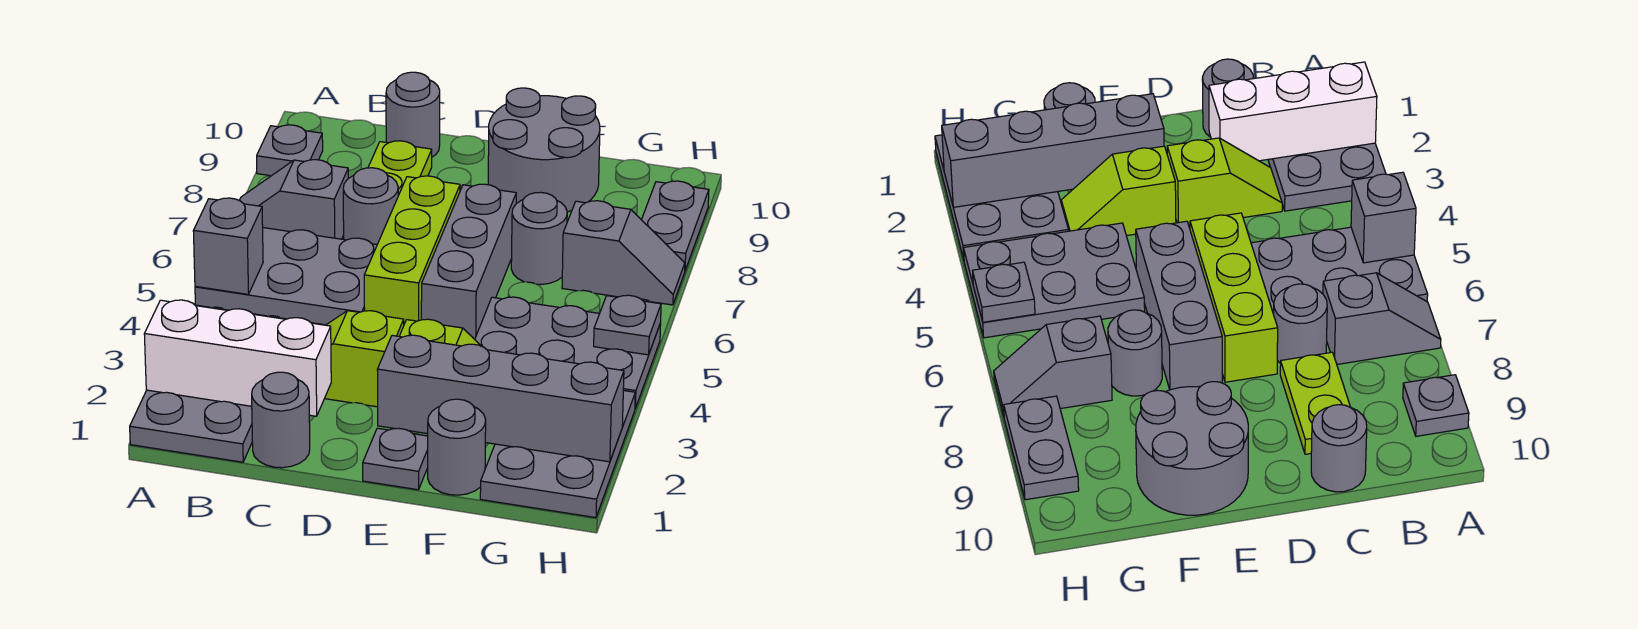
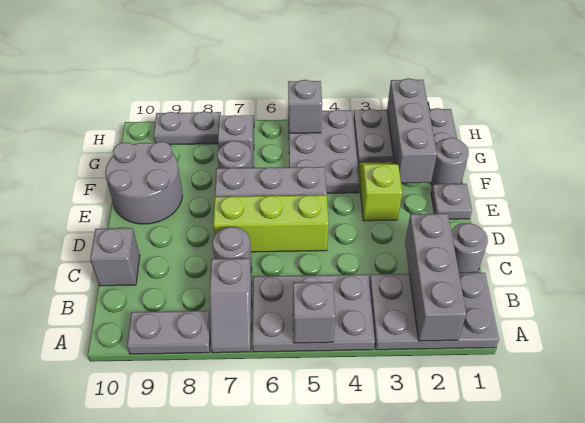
white brick A2:C2 level 2 -> grey brick A2:C2 level 2
grey plate A5:C6 level 1 -> grey plate A4:B6 level 1
grey plate A9 level 1 -> grey plate A8:A9 level 1
lime slope C3:D3 level 1 top D -> none
lime plate C8:C9 level 1 -> none
grey round brick C10 level 1 -> grey brick C10 level 1
grey brick E2:H2 level 2 -> grey brick F2:H2 level 2
grey plate H5 level 2 -> grey brick H5 level 2

